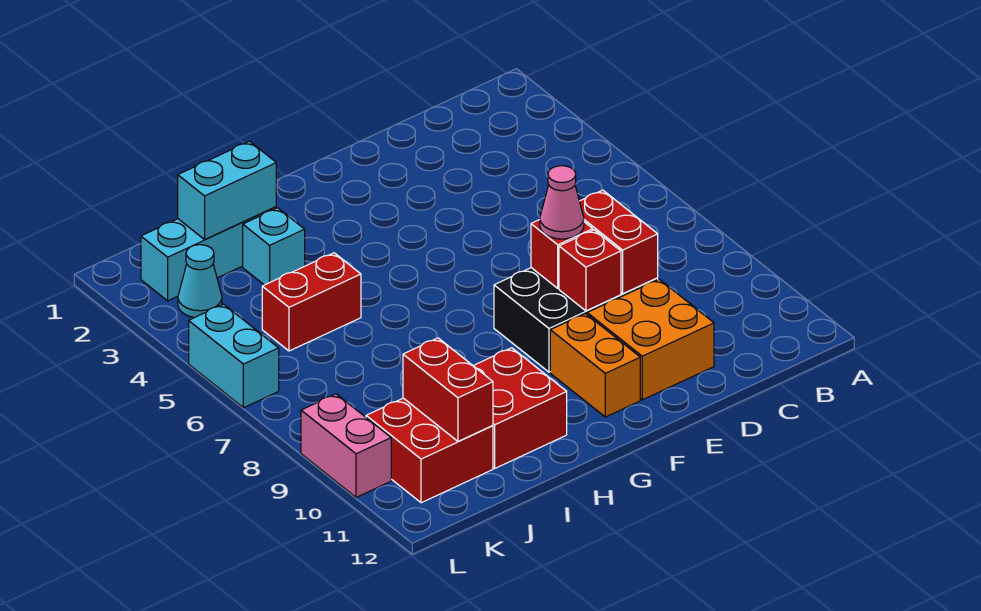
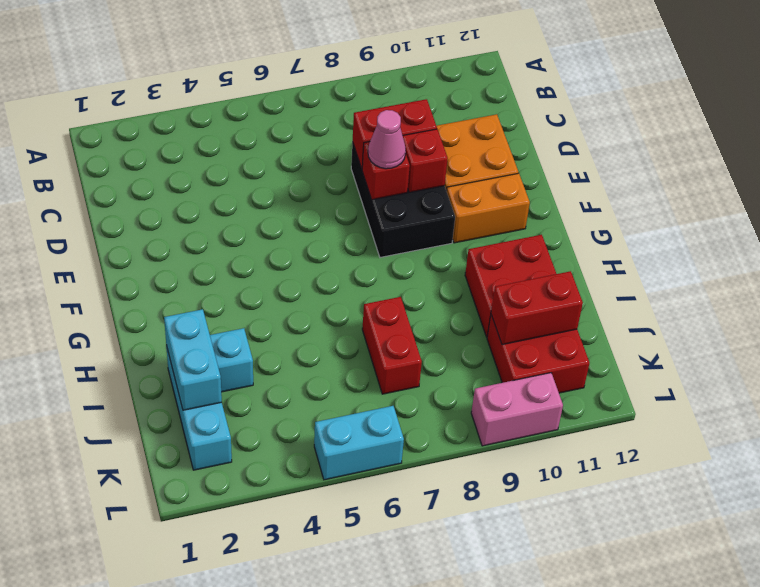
red brick I5:J5 level 1 -> red brick I7:J7 level 1
cyan cone K3 level 1 -> none

